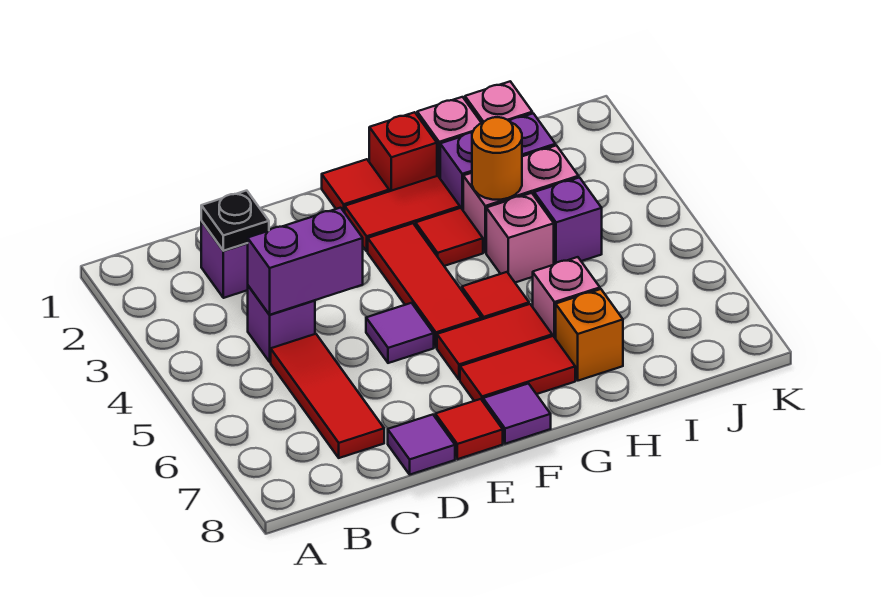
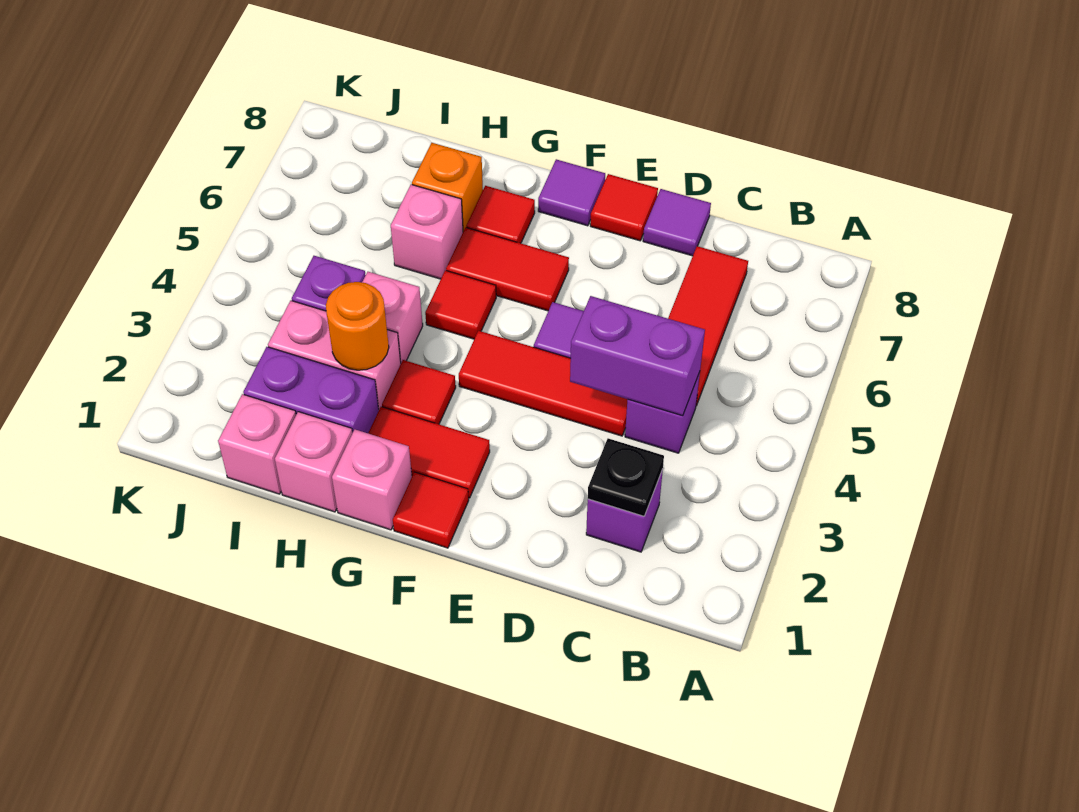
red tile F3:F5 level 1 -> red tile D4:F4 level 1
red tile F7:G7 level 1 -> red tile G7 level 1
red brick G1 level 1 -> pink brick G1 level 1

